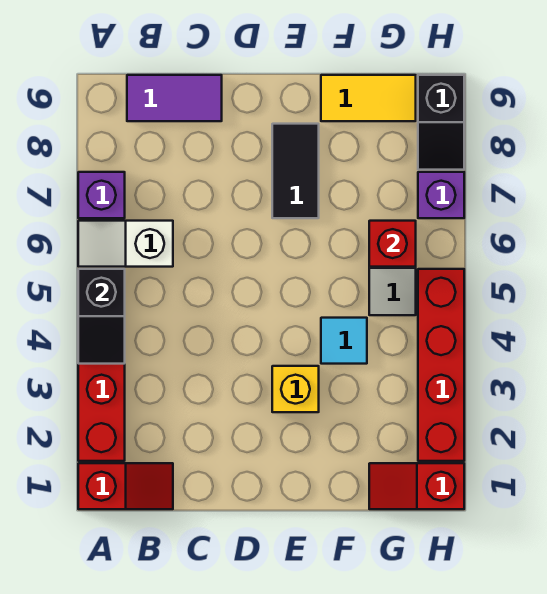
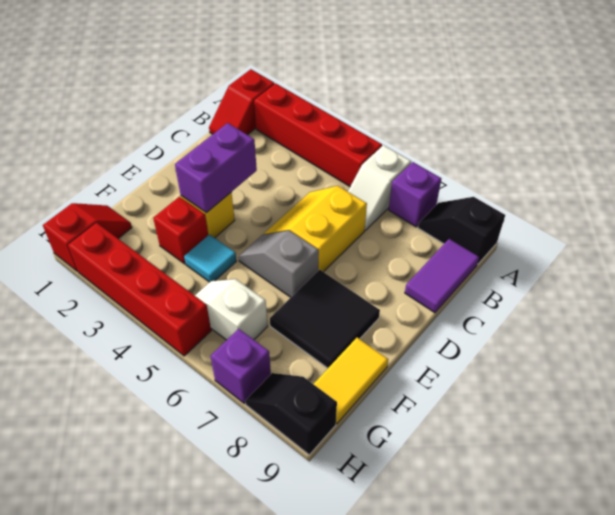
black slope A4:A5 level 2 top 5 -> black slope A8:A9 level 1 top 9
white slope A6:B6 level 1 top B -> white slope A6:B6 level 1 top A
none -> yellow slope C5:D6 level 1 top 6
none -> purple brick D3:E3 level 2
none -> grey slope E5:E6 level 1 top 6
black tile E7:E8 level 1 -> black tile E7:F8 level 1
red brick G6 level 2 -> red brick F3 level 1

